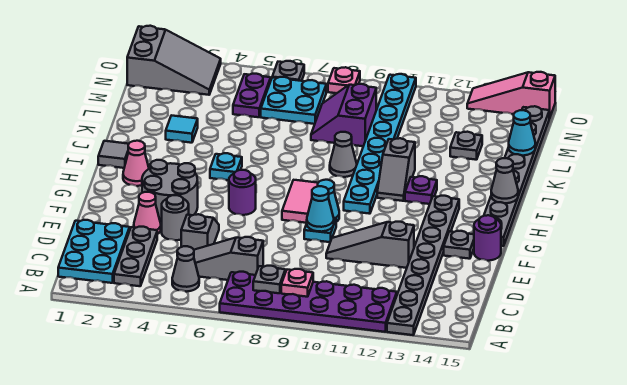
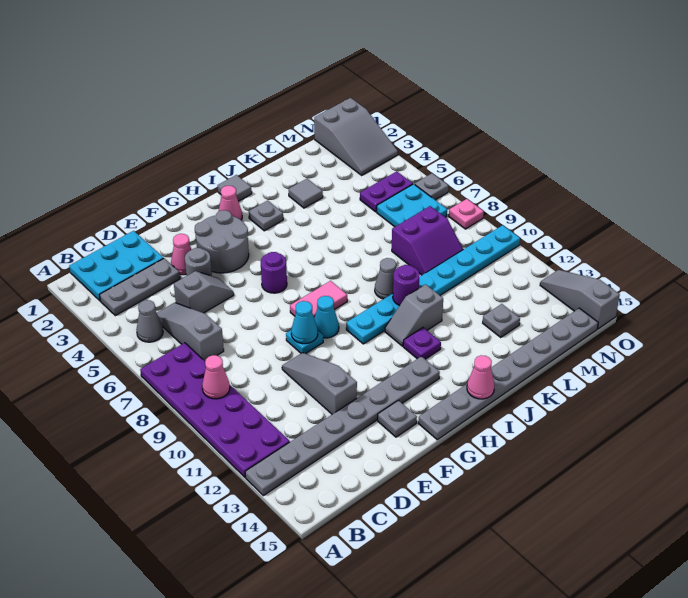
grey plate B8 level 2 -> grey plate I3 level 1
pink plate B9 level 2 -> pink cone B9 level 2
purple round brick F15 level 1 -> purple round brick J10 level 2
cyan plate I5 level 1 -> none
grey cone I15 level 2 -> pink cone I15 level 2
cyan tile K3 level 1 -> grey tile K3 level 1
purple slope L8:M9 level 1 top 9 -> purple slope L8:M9 level 1 top 8
cyan cone L15 level 2 -> none
pink slope O13:O15 level 1 top 15 -> grey slope O13:O15 level 1 top 15

